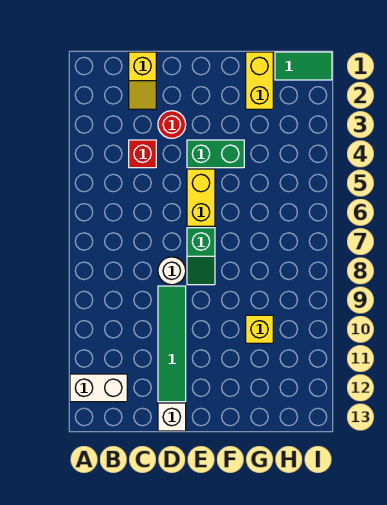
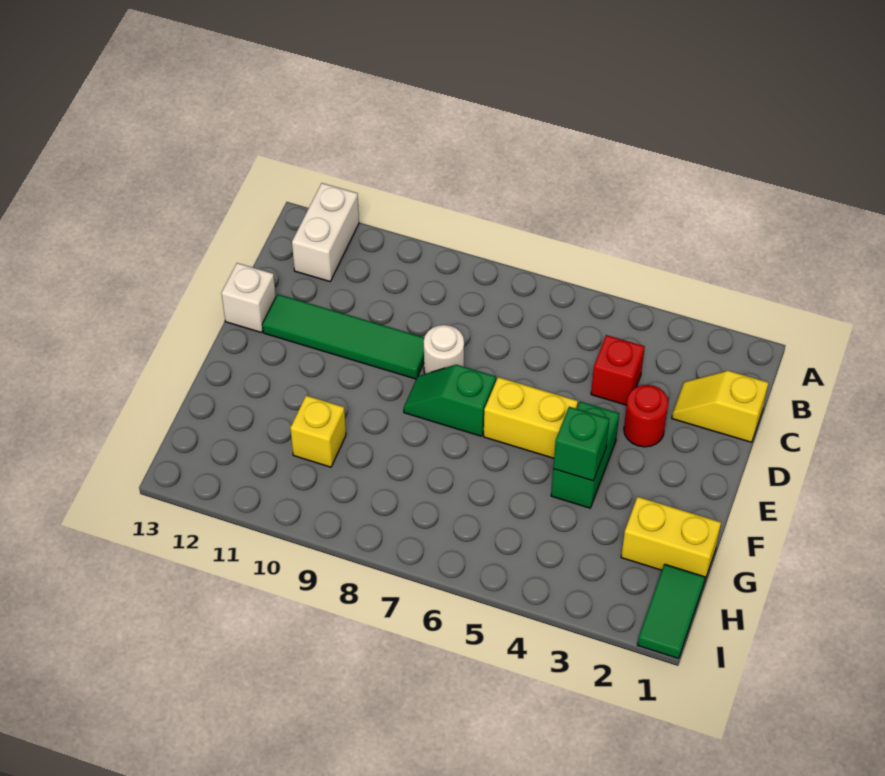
none -> green brick F4 level 2

